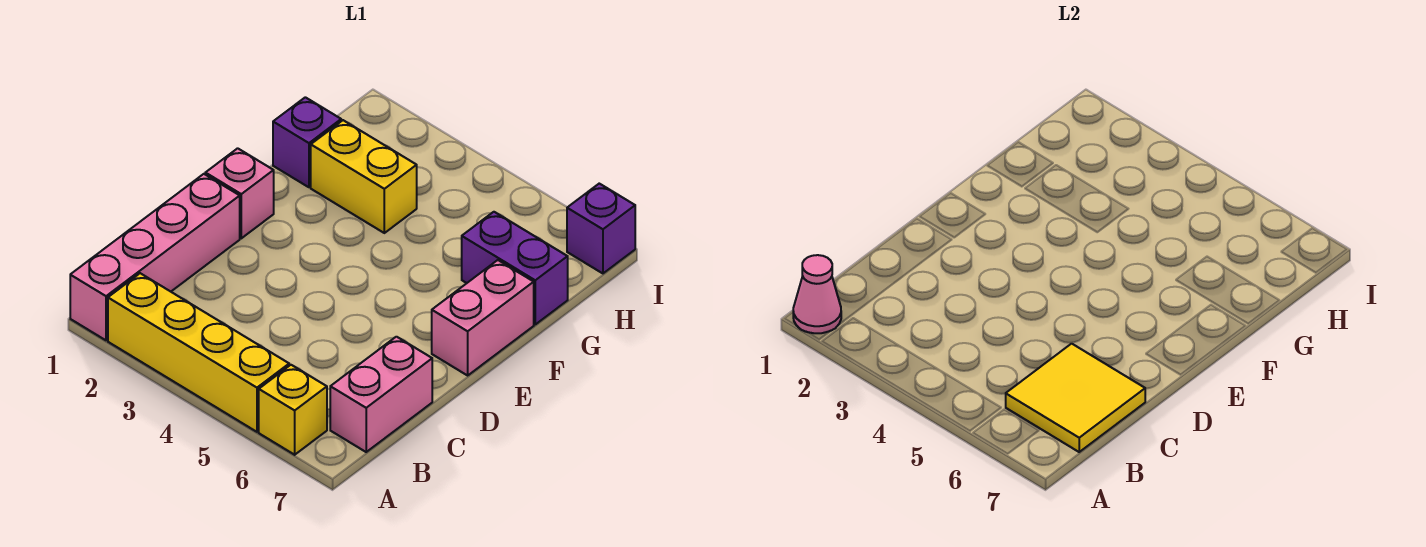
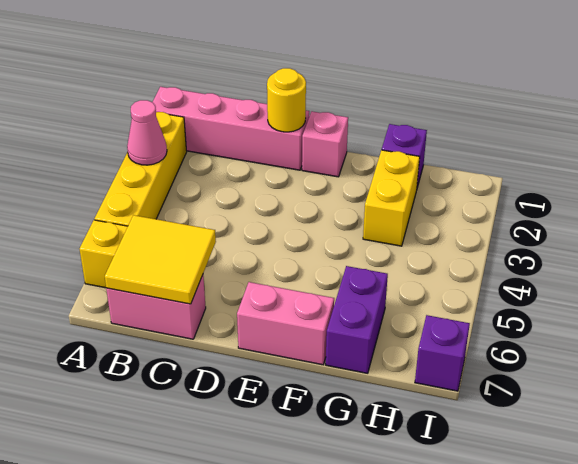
pink cone A1 level 2 -> pink cone A3 level 2
none -> yellow round brick D1 level 2

